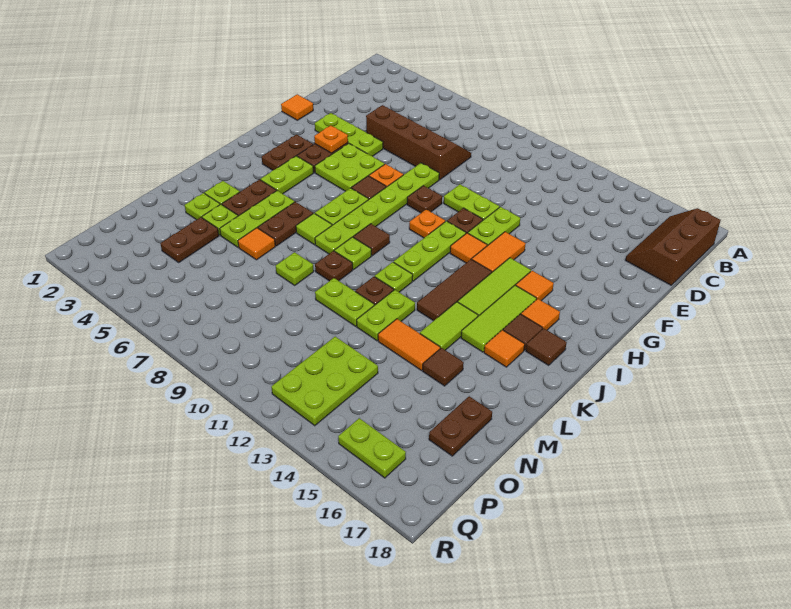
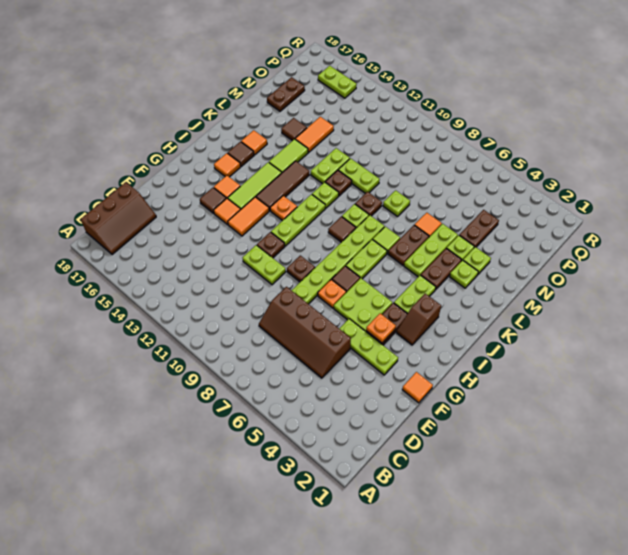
lime plate F12:G12 level 1 -> none
brown plate H3:I3 level 1 -> brown slope H3:I3 level 1 top I
orange plate H10 level 1 -> orange plate I12 level 1
orange tile H12 level 1 -> orange tile G14 level 1
lime tile I15:K15 level 1 -> none
brown tile J17 level 1 -> brown tile G15 level 1
orange tile M13:M14 level 1 -> orange tile M14:N14 level 1
lime plate O12:Q13 level 1 -> none

